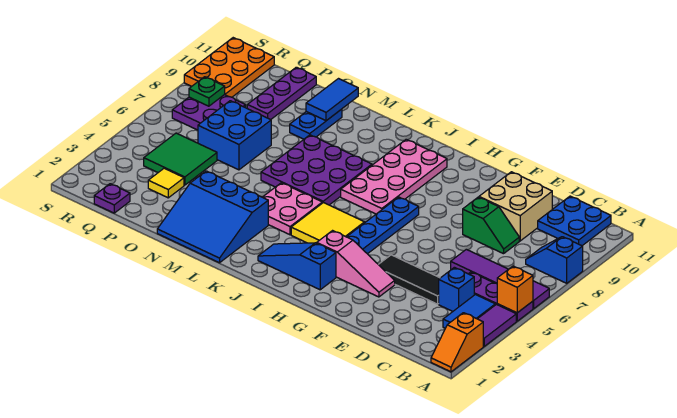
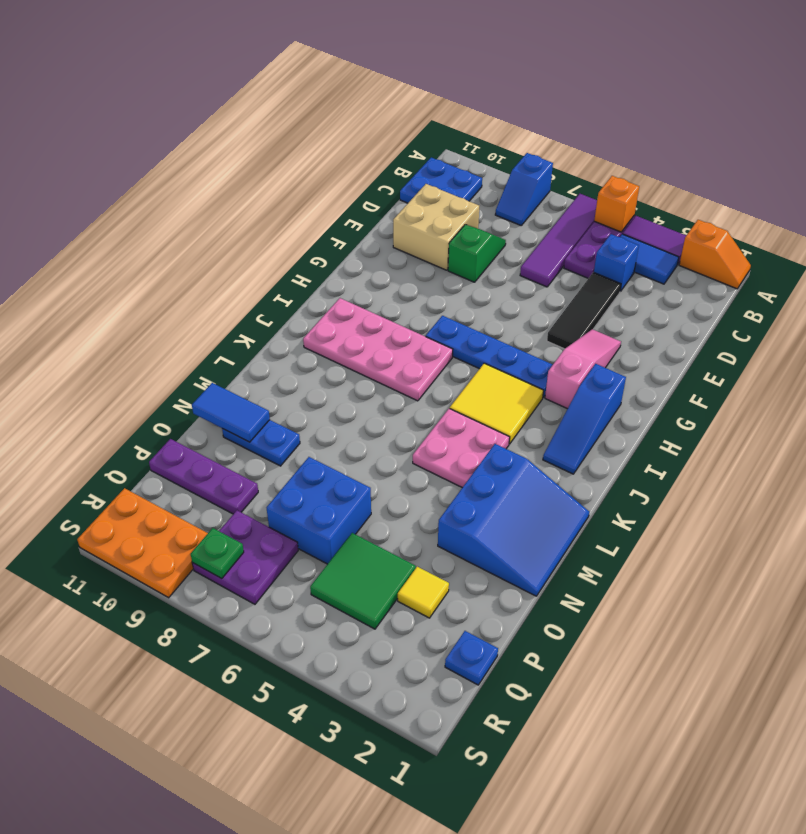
purple plate K6:M8 level 1 -> none
purple plate Q1 level 1 -> blue plate Q1 level 1

